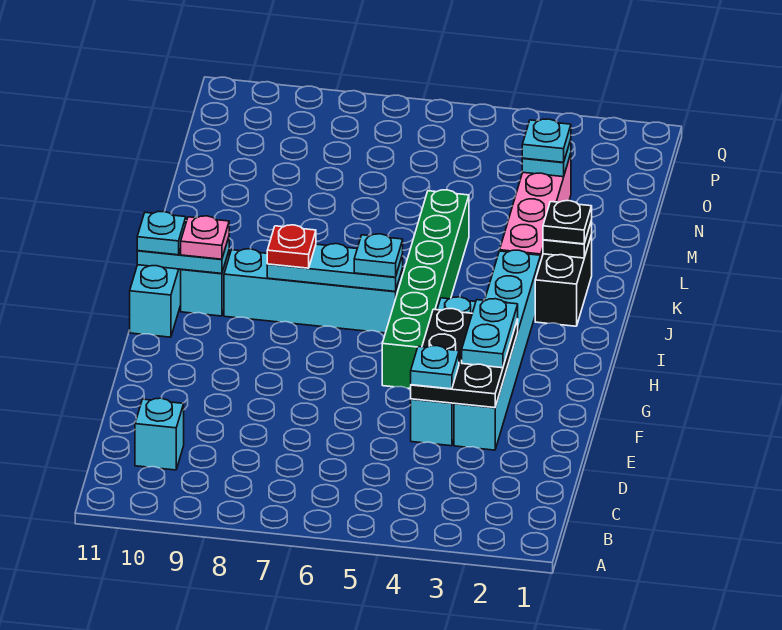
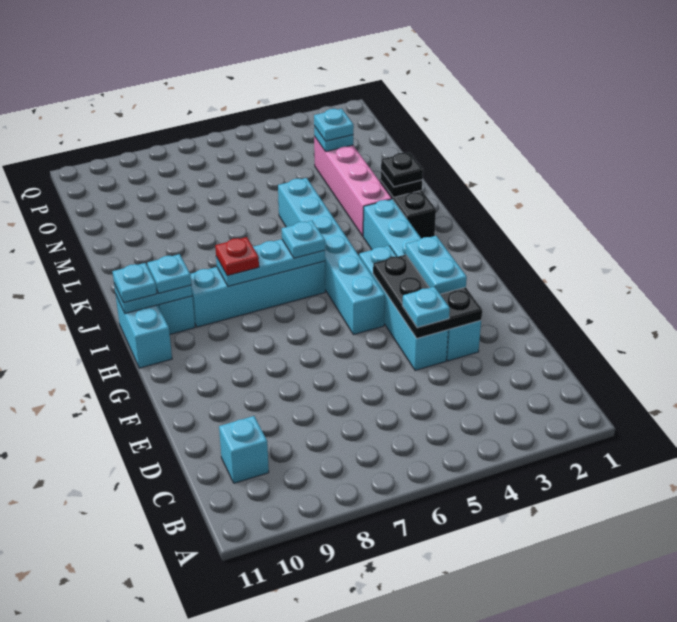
green brick G5:L5 level 1 -> cyan brick G5:L5 level 1
pink plate I10 level 3 -> cyan plate I10 level 3

